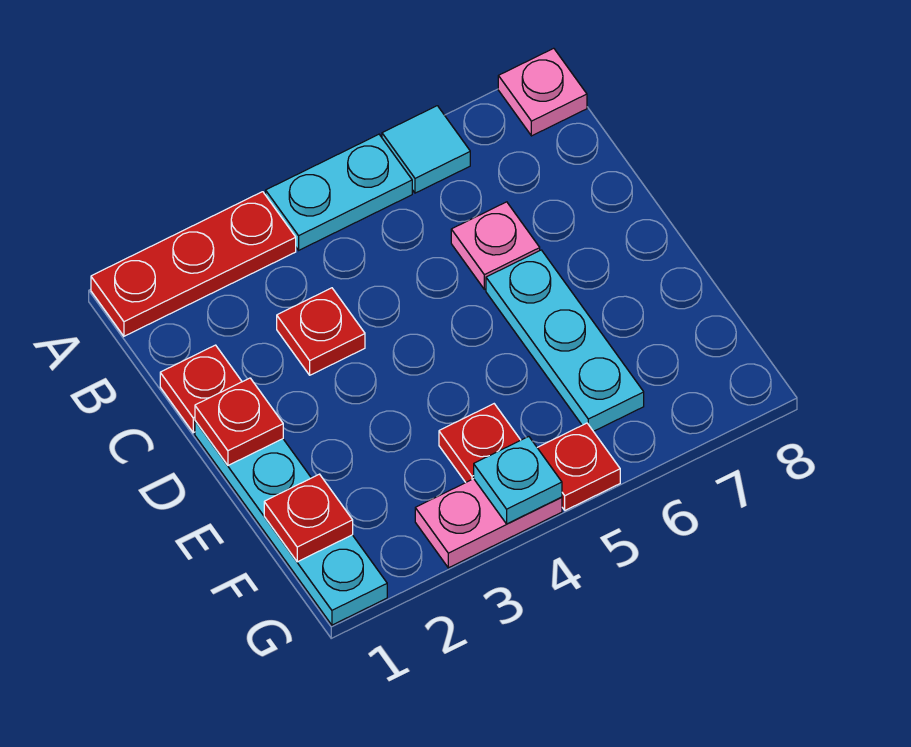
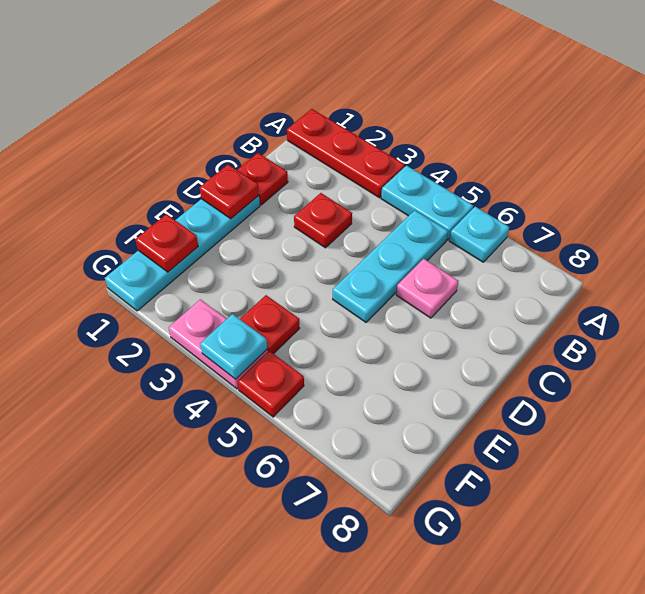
cyan tile A6 level 1 -> cyan plate A6 level 1
pink plate A8 level 1 -> none
cyan plate D6:F6 level 1 -> cyan plate B5:D5 level 1

